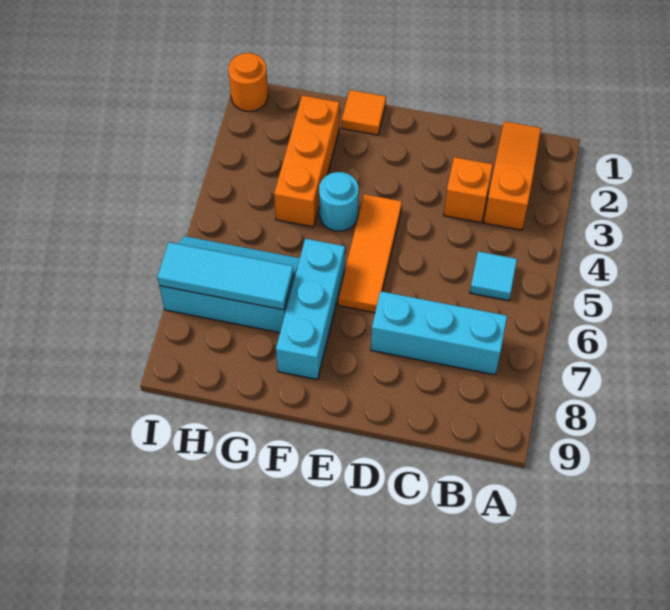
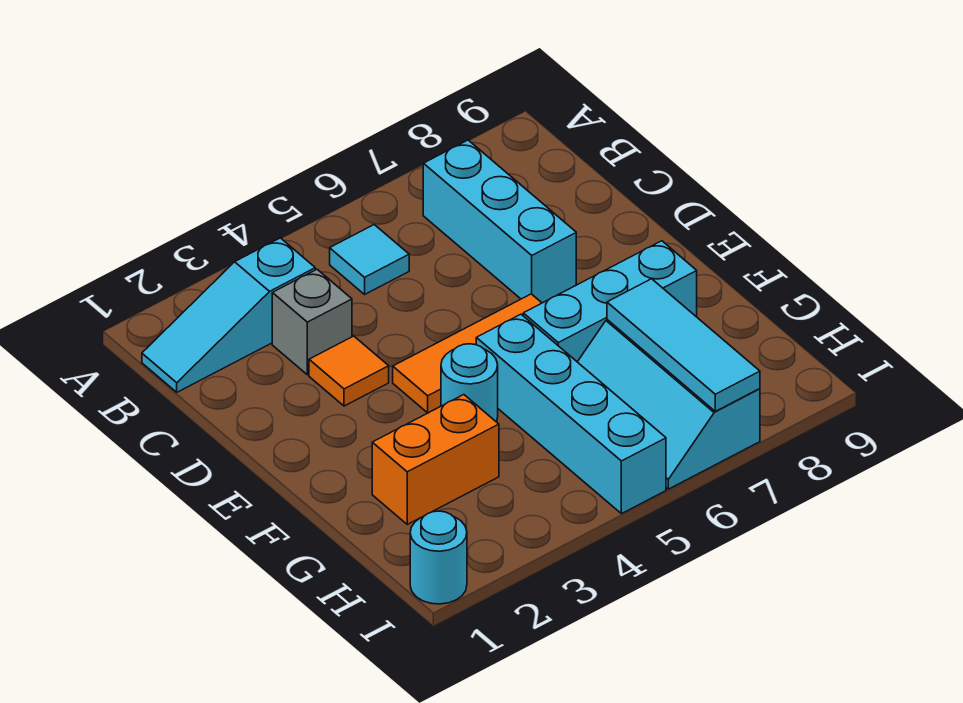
orange slope B1:B3 level 1 top 3 -> cyan slope B1:B3 level 1 top 3
orange brick C3 level 1 -> grey brick C3 level 1
orange tile F1 level 1 -> orange tile D3 level 1
none -> cyan brick F5:I5 level 1
orange brick G2:G4 level 1 -> orange brick G2:G3 level 1
orange round brick I1 level 1 -> cyan round brick I1 level 1

